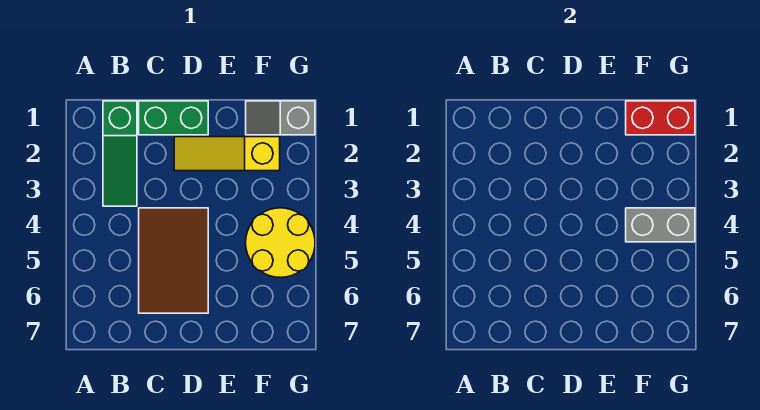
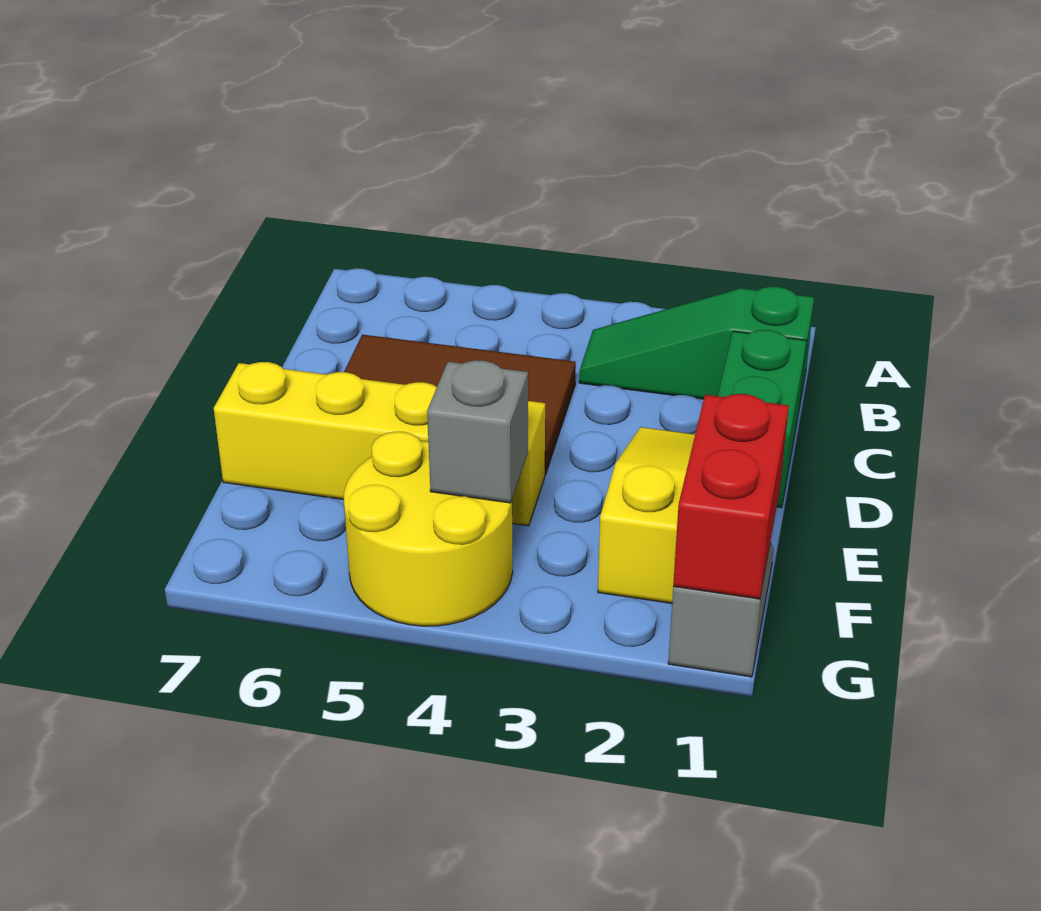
none -> yellow brick E4:E7 level 1
grey brick F4:G4 level 2 -> grey brick F4 level 2

